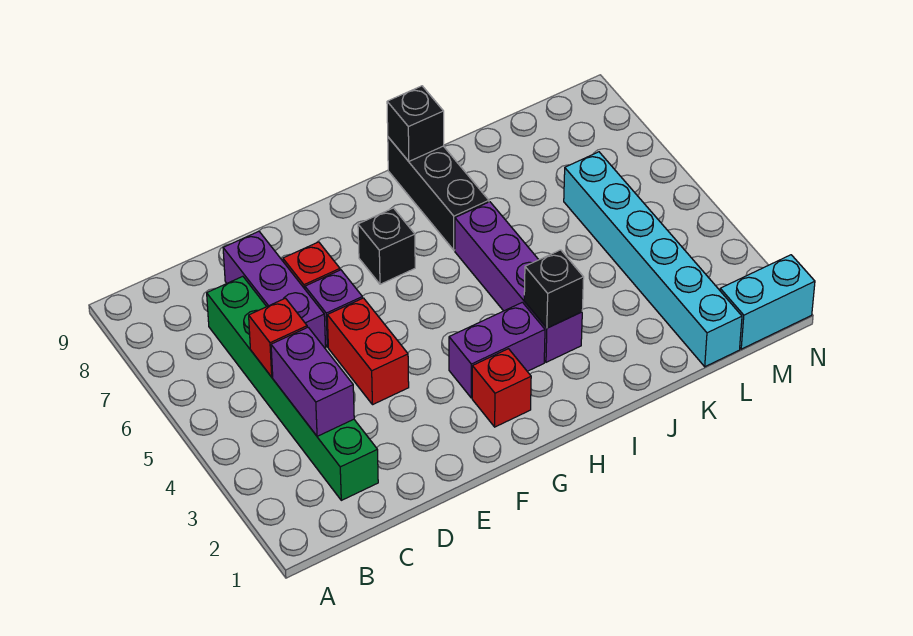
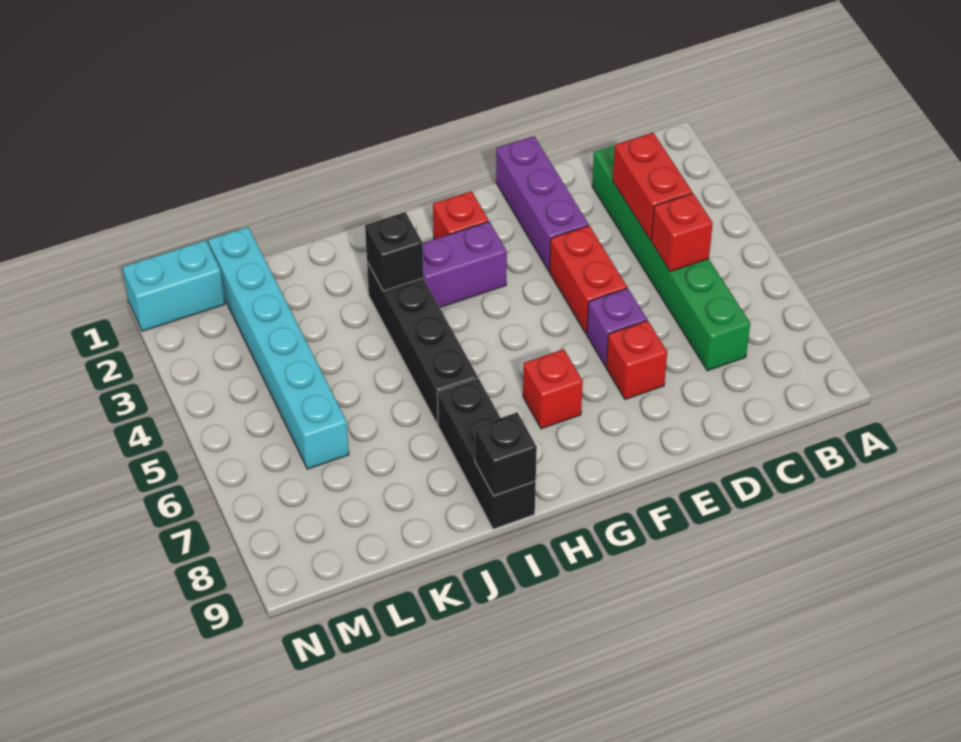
purple brick C3:C4 level 2 -> red brick C3:C4 level 2
purple brick D6:D8 level 1 -> purple brick E1:E3 level 1
black brick G7 level 1 -> red brick G7 level 1
purple brick I3:I6 level 1 -> black brick I3:I6 level 1

